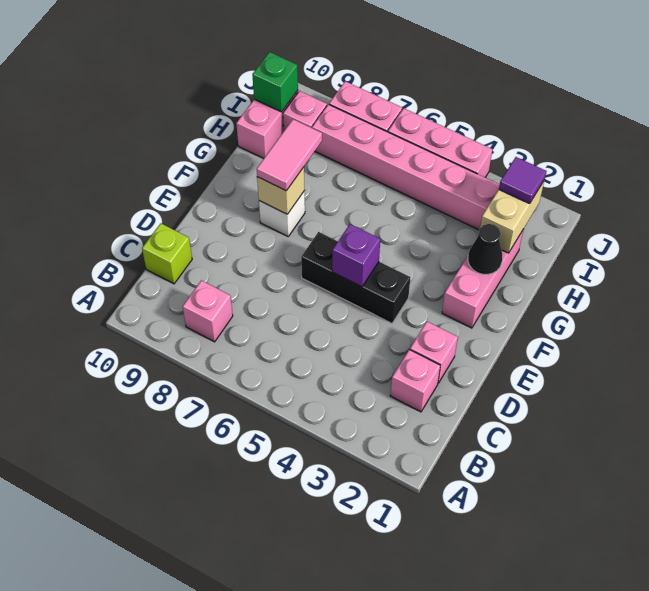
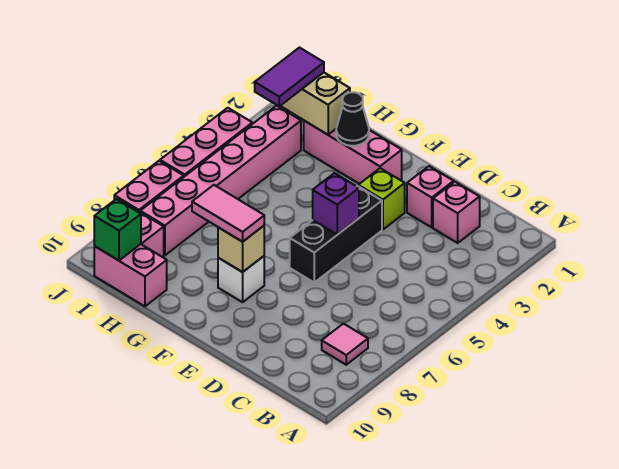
pink brick B8 level 1 -> pink tile B8 level 1
lime brick C10 level 1 -> lime brick E3 level 1
purple tile I2 level 3 -> purple tile I2:I3 level 3

